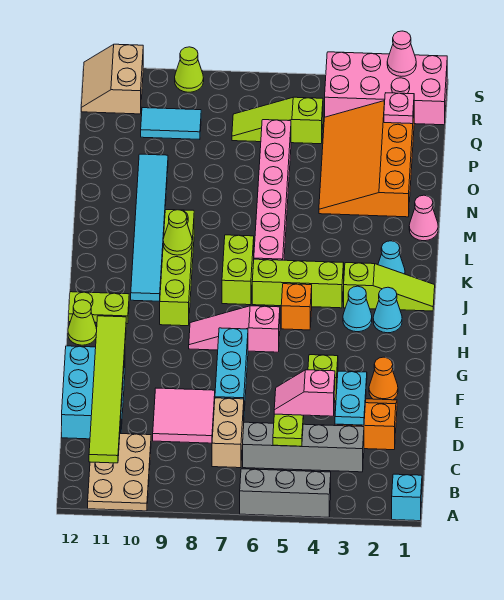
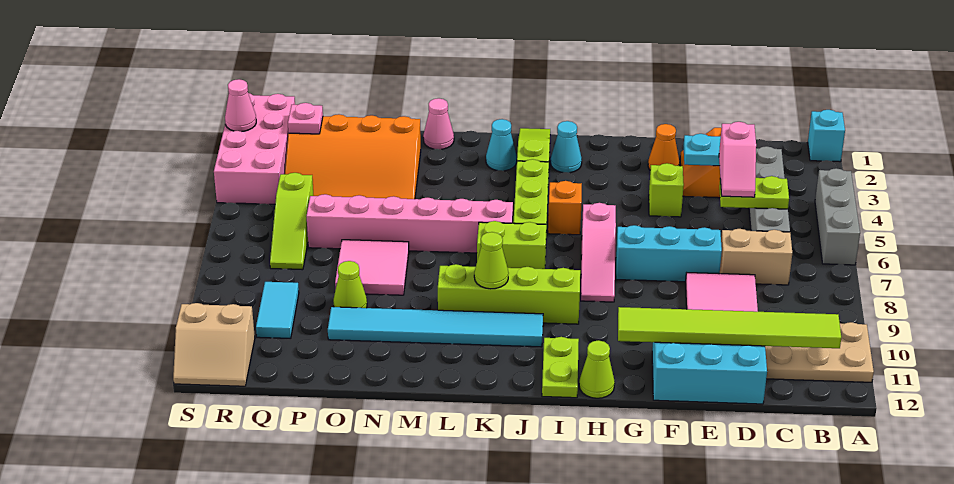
cyan cone I3 level 1 -> none
none -> pink tile N7:O8 level 1
lime cone S9 level 1 -> lime cone O9 level 1

